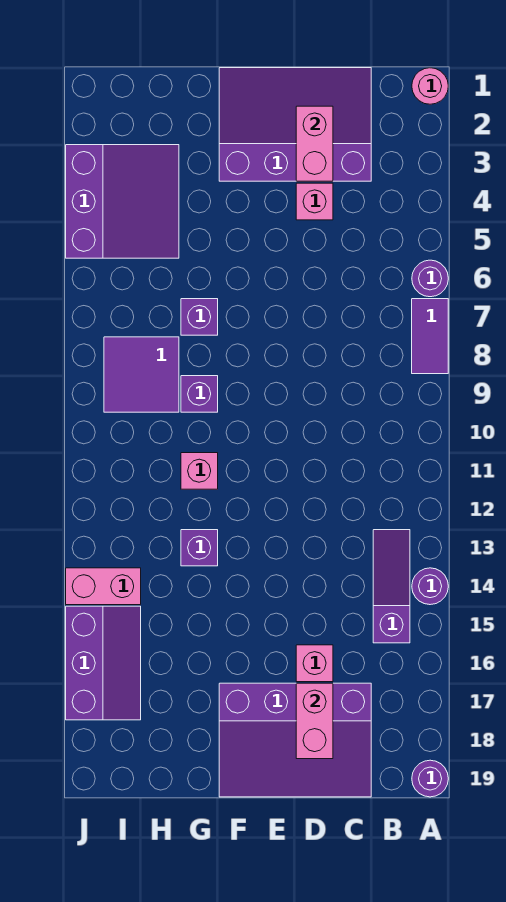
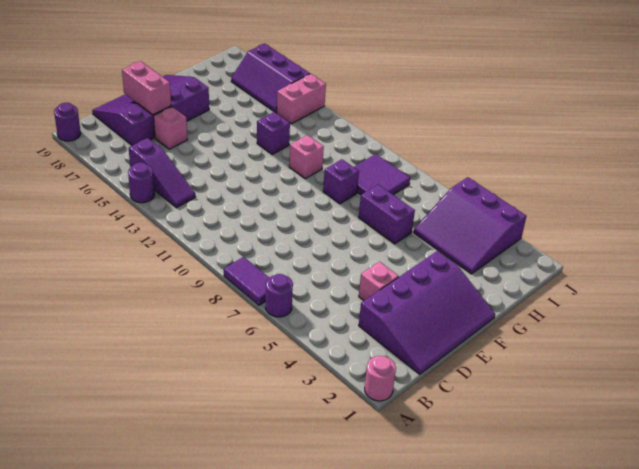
pink brick D2:D3 level 2 -> none
purple brick G7 level 1 -> purple brick G6:G7 level 1

